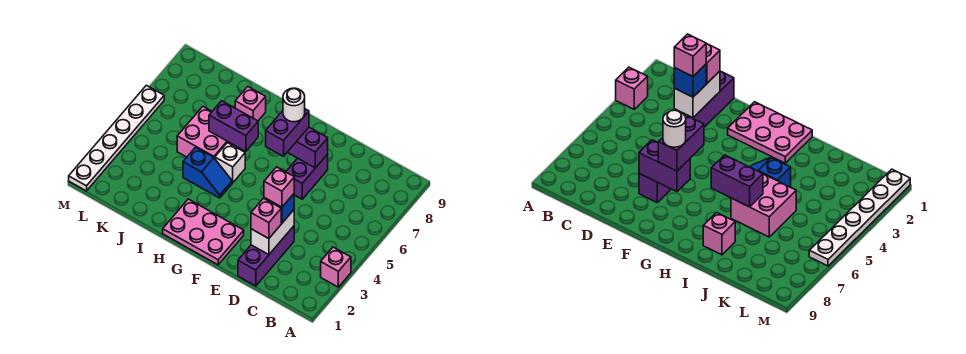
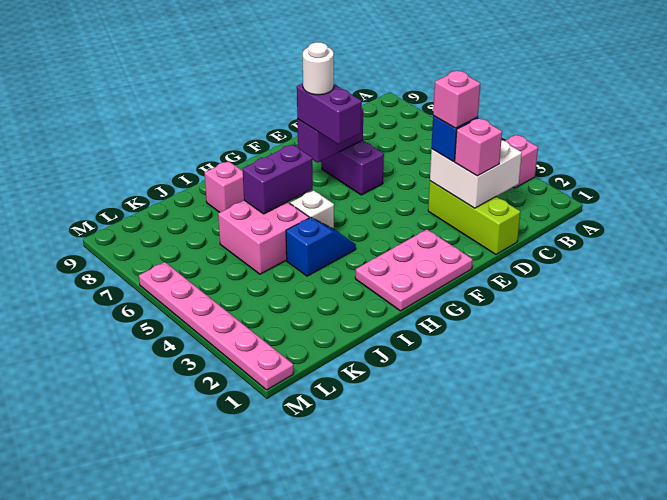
purple brick D1:D3 level 1 -> lime brick D1:D3 level 1
white brick D2:D3 level 2 -> white brick C2:D3 level 2
white plate M1:M6 level 1 -> pink plate M1:M6 level 1

